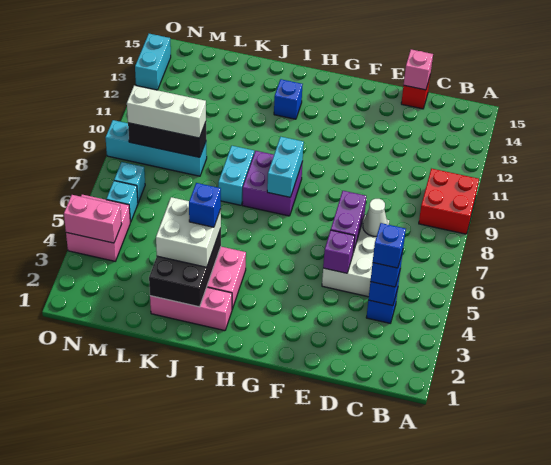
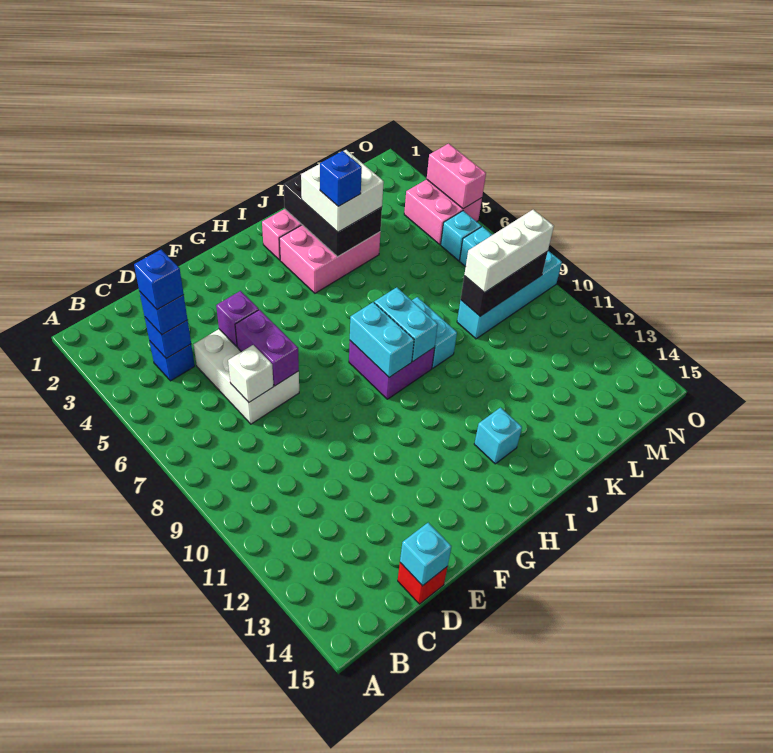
red brick A9:B10 level 1 -> none
white cone D7 level 2 -> white brick D7 level 2
pink brick D15 level 2 -> cyan brick D15 level 2
blue brick I13 level 1 -> cyan brick I13 level 1
pink brick N4:O4 level 2 -> pink brick O4:O5 level 2
cyan brick O13:O14 level 1 -> cyan brick I8:I9 level 2

